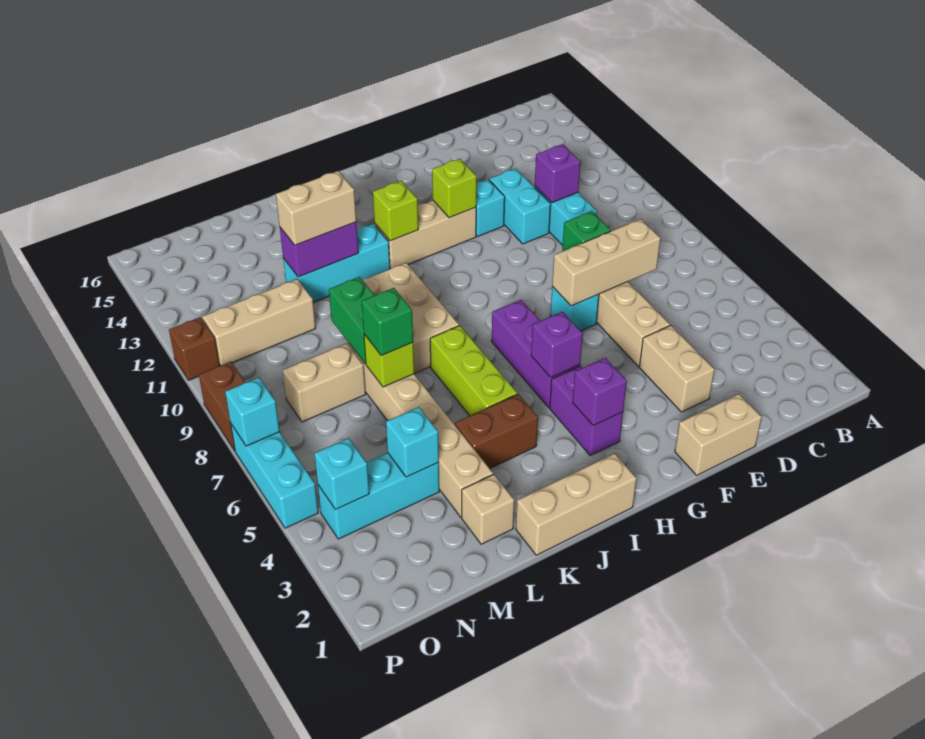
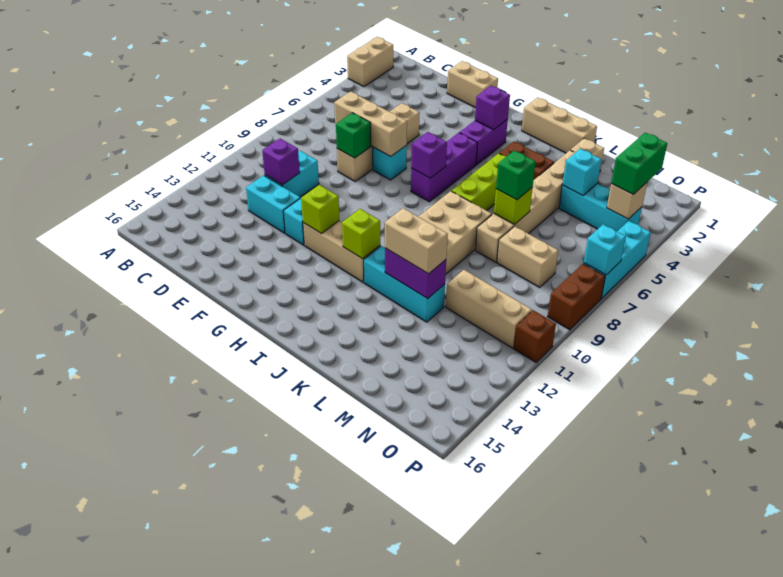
tan brick E3:E4 level 1 -> tan brick A2:A3 level 1
cyan brick E11:E12 level 1 -> cyan brick D12:E12 level 1
purple brick H5 level 2 -> purple brick H7 level 2
green brick L8:L9 level 2 -> green brick O3:O4 level 3
cyan brick O4 level 2 -> tan brick O4 level 2

